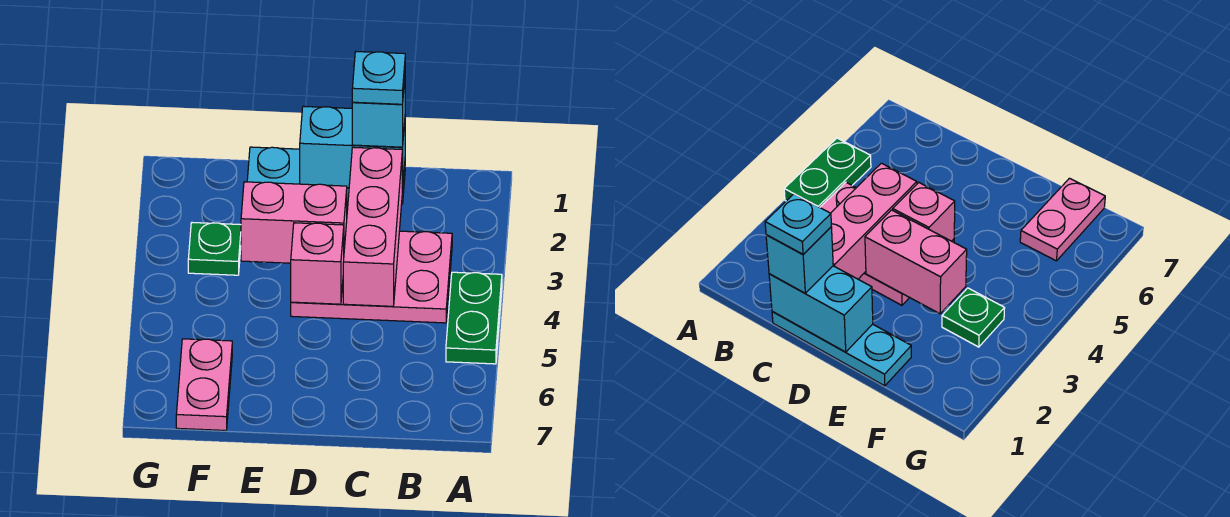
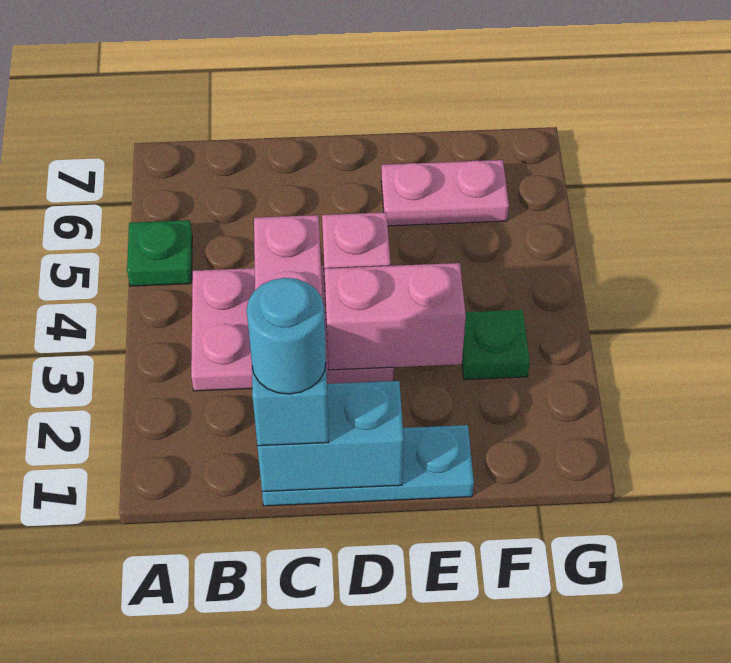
green plate A4:A5 level 1 -> green plate A5 level 1
cyan plate C1 level 4 -> cyan round brick C1 level 4
pink plate F6:F7 level 1 -> pink plate E6:F6 level 1

